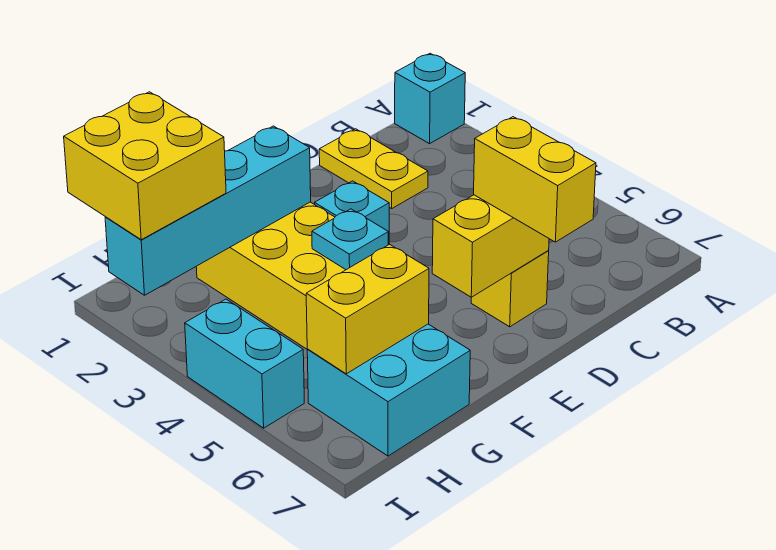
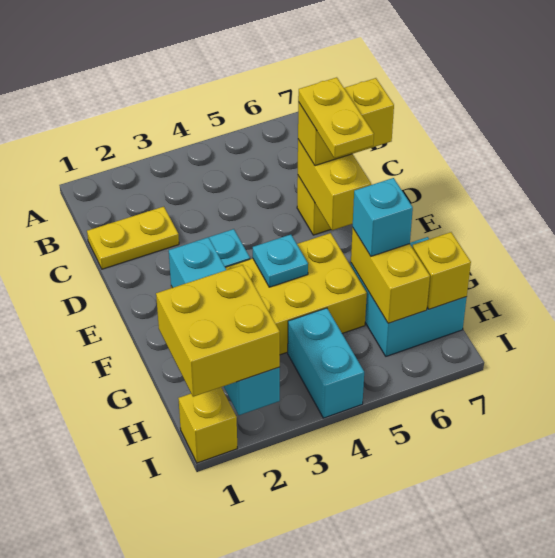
cyan brick A1 level 1 -> cyan brick G6 level 3
none -> yellow plate D6:E6 level 4
none -> yellow brick H7 level 2
none -> yellow brick I1 level 1
cyan brick I4:I5 level 1 -> cyan brick H4:I4 level 1

